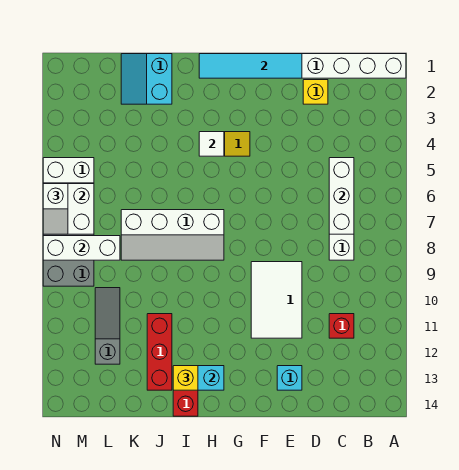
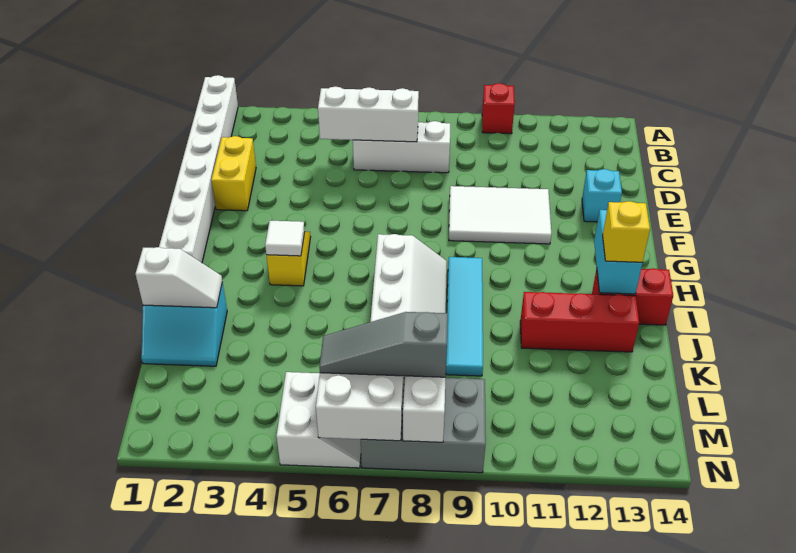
red brick C11 level 1 -> red brick A10 level 1
yellow brick D2 level 1 -> yellow brick D2:E2 level 1
cyan tile E1:H1 level 2 -> cyan tile H9:K9 level 1
grey slope L10:L12 level 1 top 12 -> grey slope M6:M8 level 3 top 8
white slope N6:N7 level 3 top 6 -> white slope J1:J2 level 2 top 1

